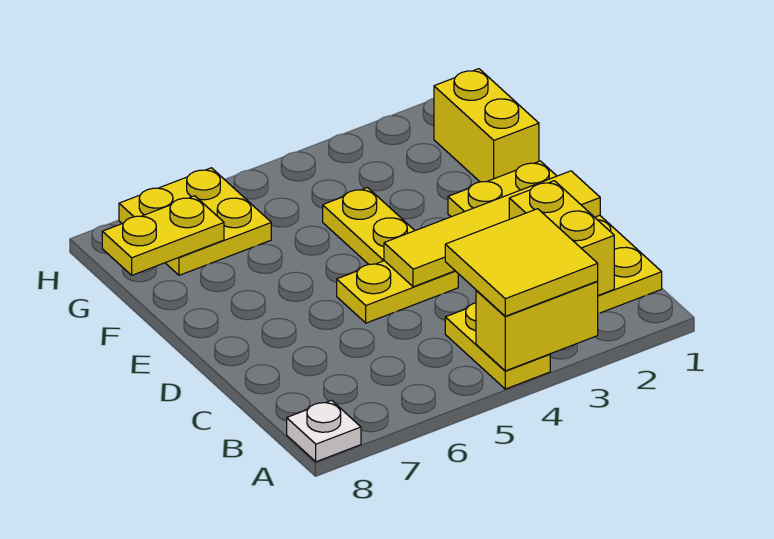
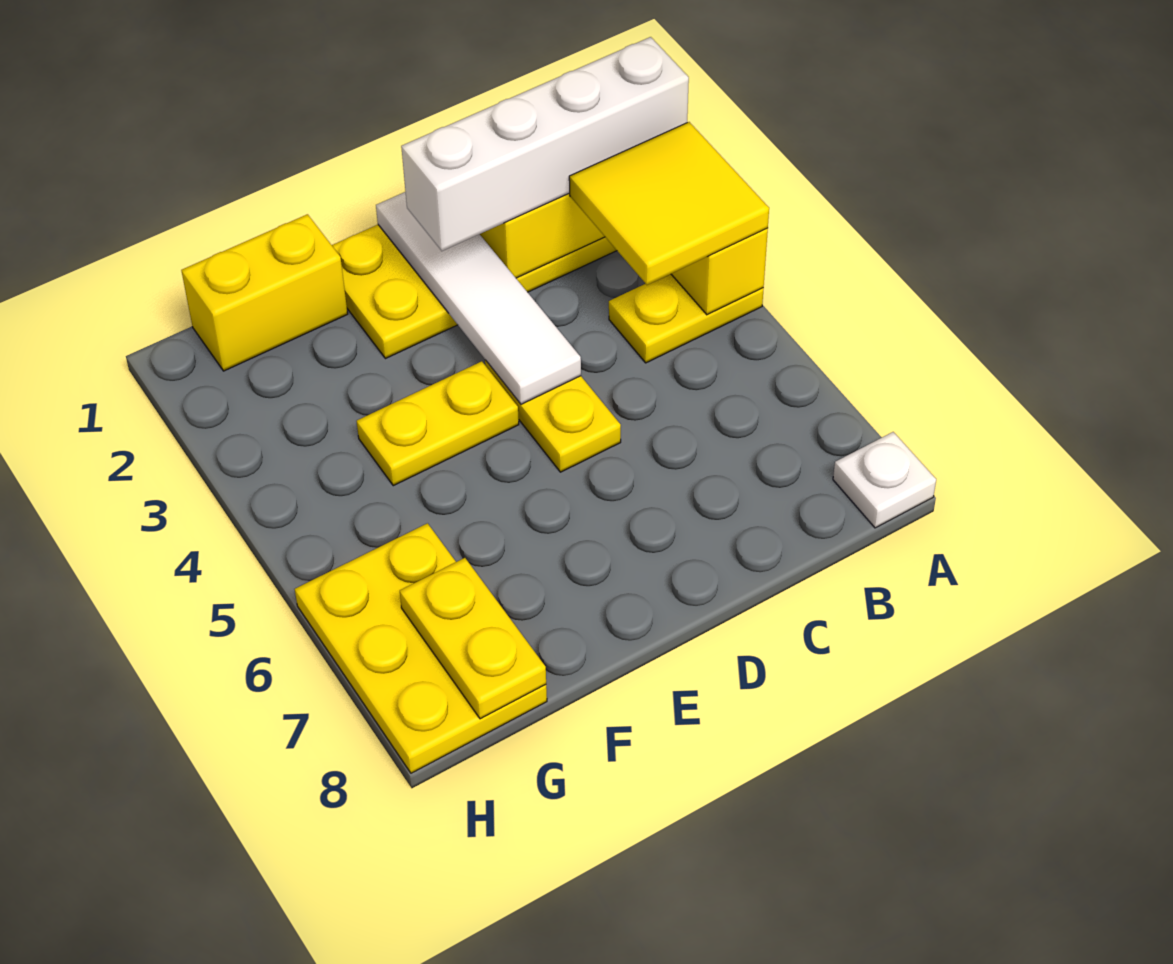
none -> white brick A2:D2 level 3
yellow tile D1:D4 level 2 -> white tile D1:D4 level 2
yellow plate G6:H7 level 1 -> yellow plate G6:H8 level 1

